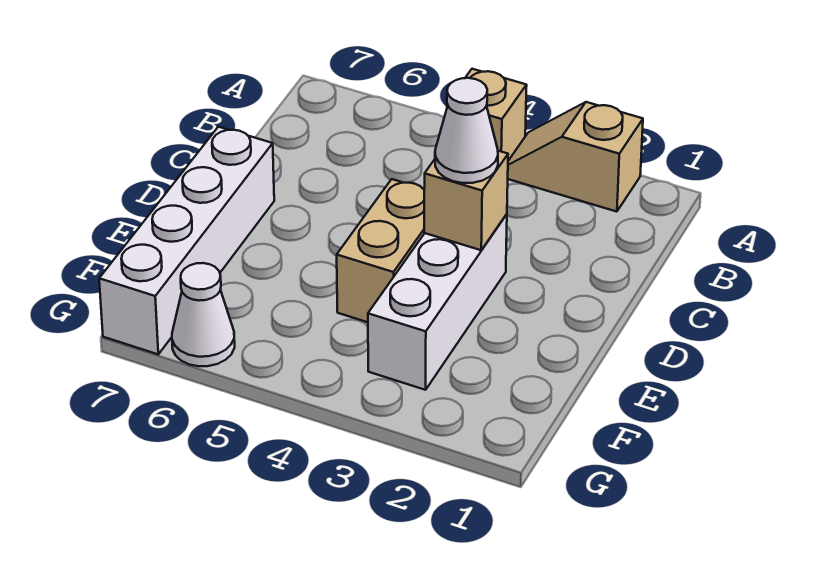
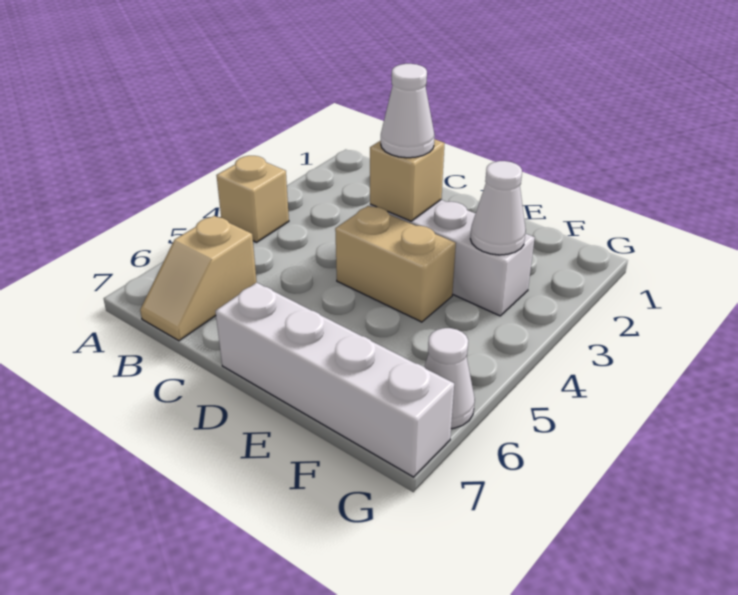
tan slope A2:A3 level 1 top 2 -> tan slope B6:B7 level 1 top 6
none -> white cone F3 level 2

